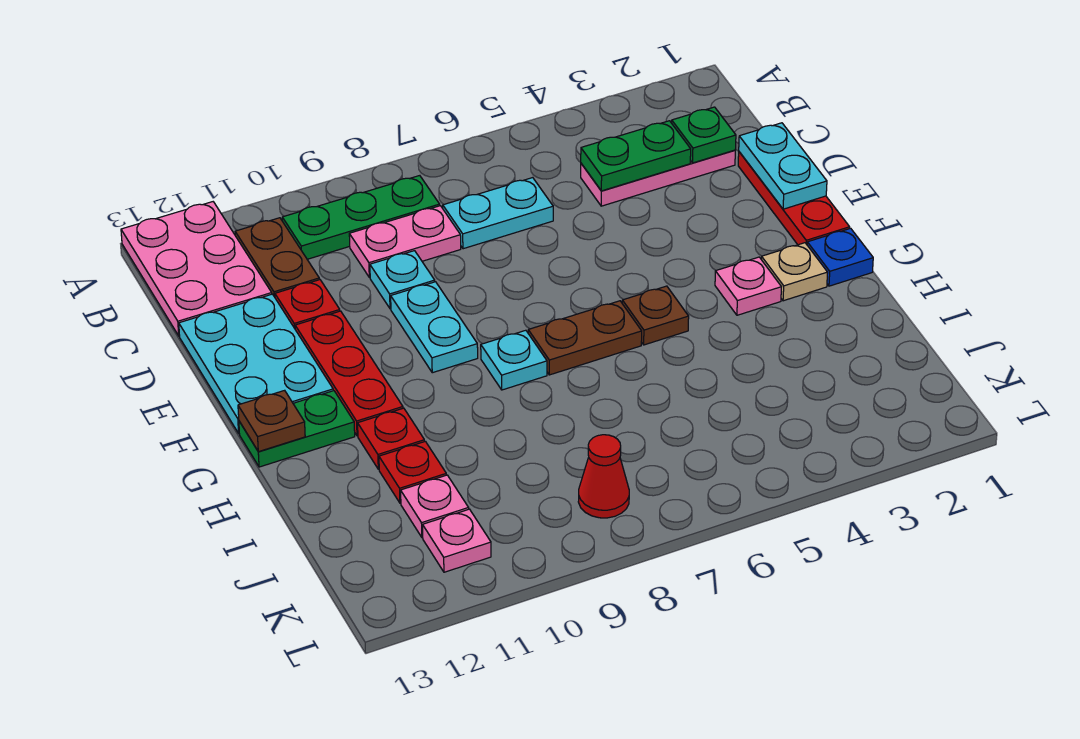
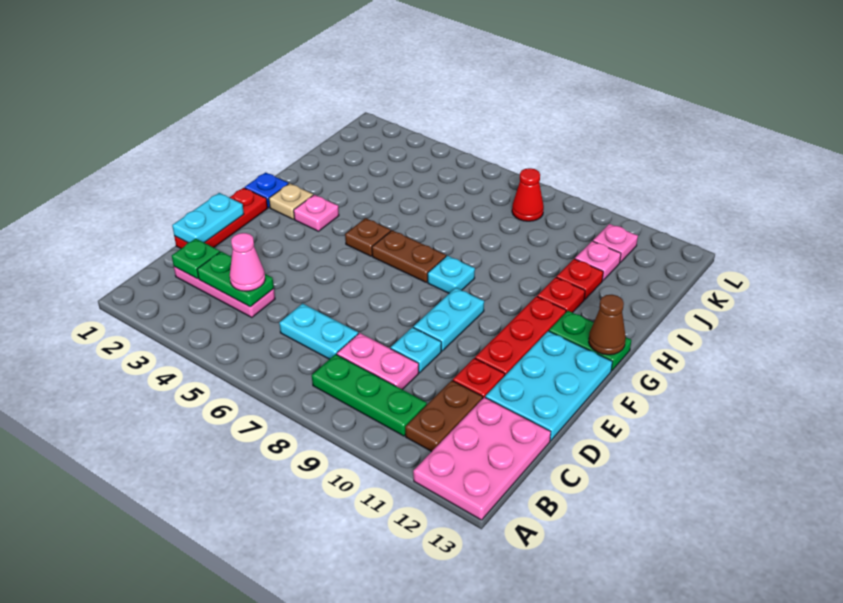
none -> pink cone C4 level 3
brown plate G13 level 2 -> brown cone G13 level 2

